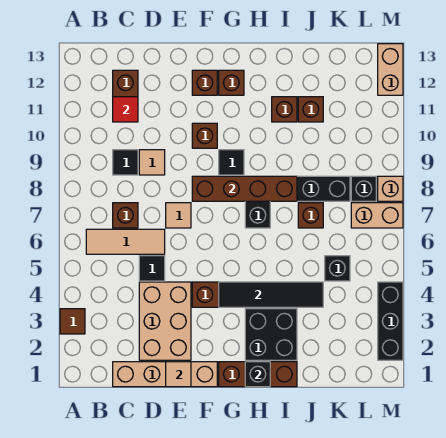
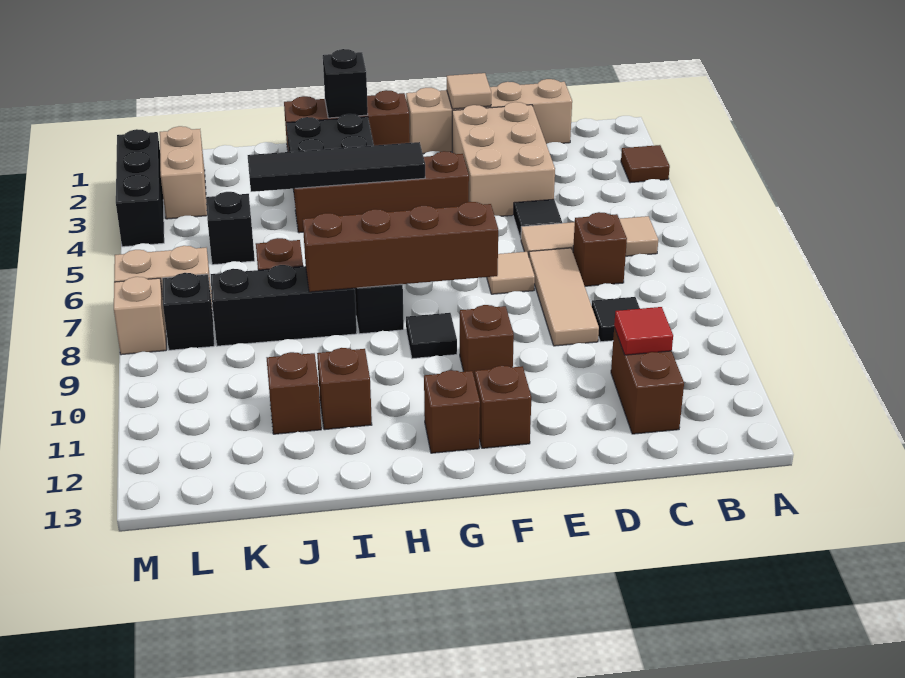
tan tile D9 level 1 -> tan tile D7:D9 level 1
tan brick M12:M13 level 1 -> tan brick L2:L3 level 1

